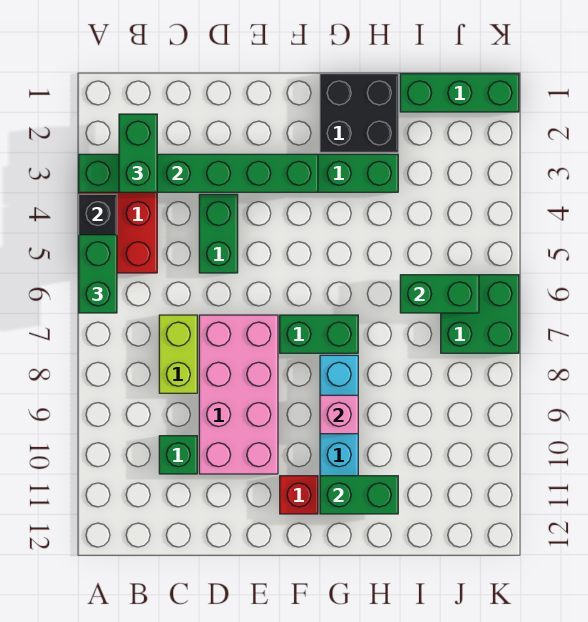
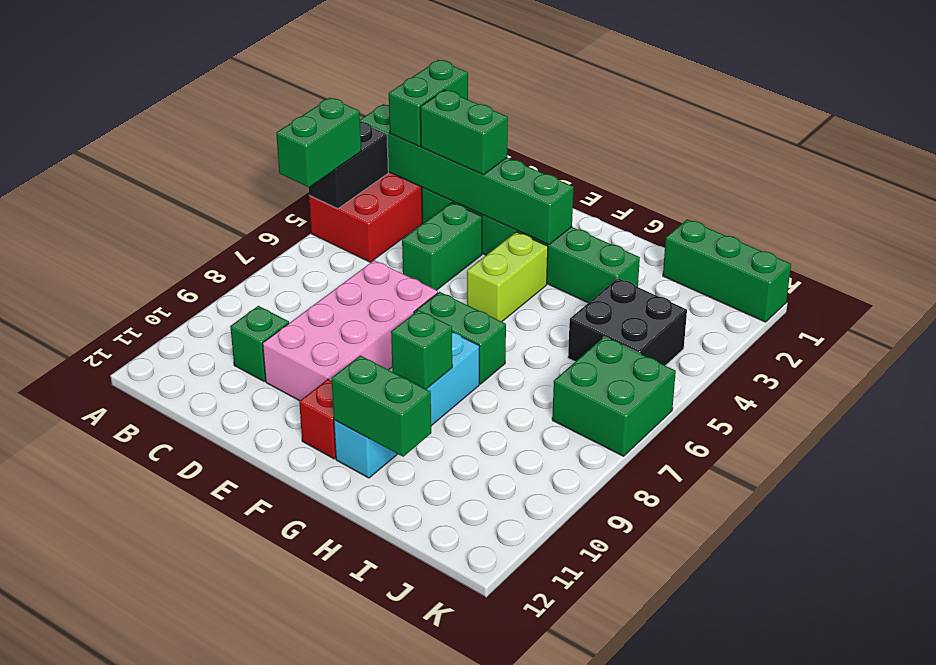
lime brick C7:C8 level 1 -> lime brick F4:F5 level 1
black brick G1:H2 level 1 -> black brick I4:J5 level 1
pink brick G9 level 2 -> green brick G9 level 2
green brick I6:J6 level 2 -> green brick C3:D3 level 3

